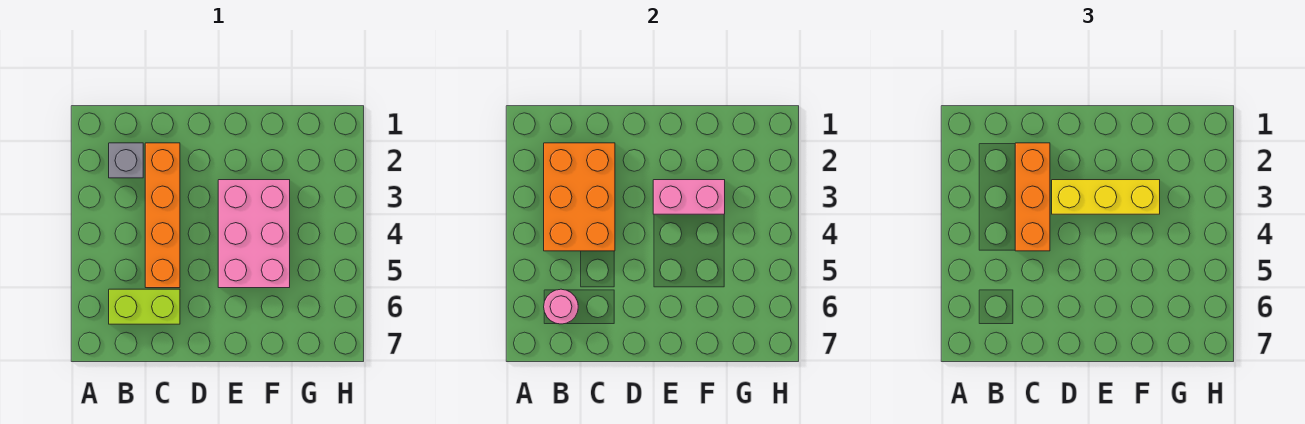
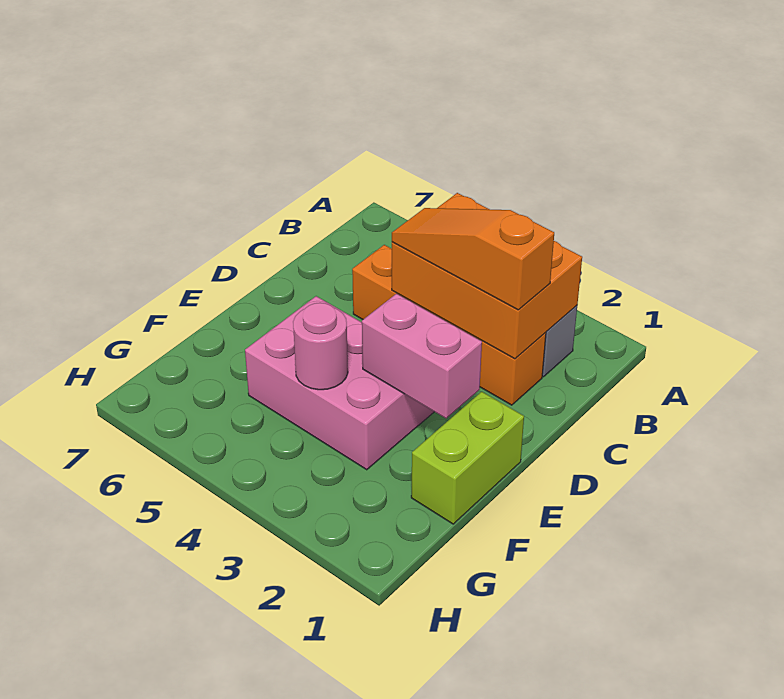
lime brick B6:C6 level 1 -> lime brick E1:F1 level 1
pink round brick B6 level 2 -> pink round brick F4 level 2
orange brick C2:C4 level 3 -> orange slope C2:C4 level 3 top 2
yellow brick D3:F3 level 3 -> none
pink brick E3:F3 level 2 -> pink brick E2:E3 level 2

